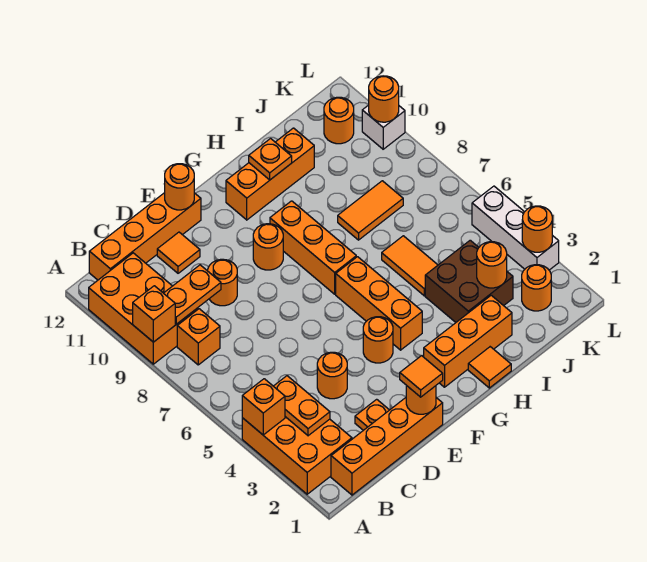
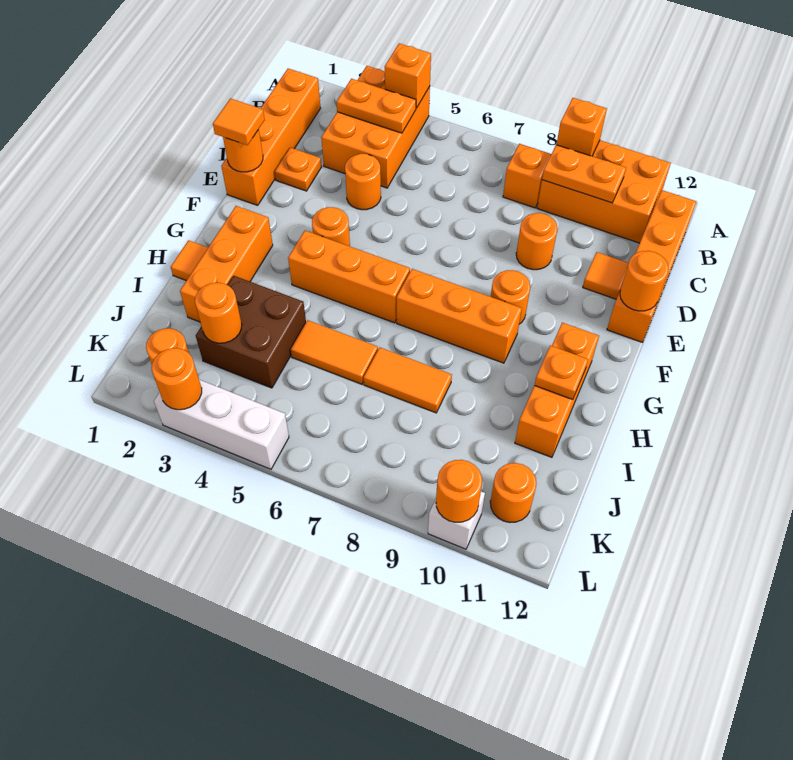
orange brick A2:B4 level 1 -> orange brick A3:C4 level 1
orange plate B9:C9 level 2 -> orange plate B9:B10 level 2
orange tile I8:J8 level 1 -> orange tile I7:I8 level 1

